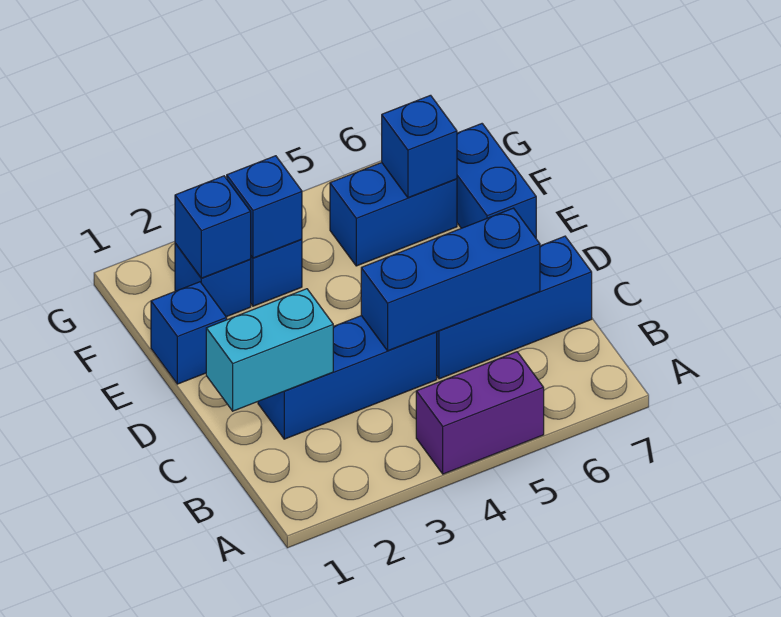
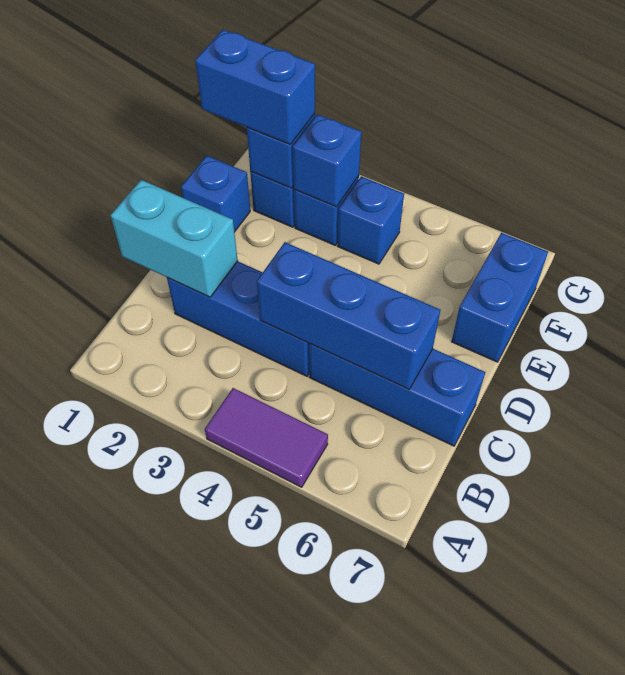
purple brick A4:A5 level 1 -> purple tile A4:A5 level 1
blue brick F5:F6 level 1 -> blue brick F1:F2 level 3
blue brick F6 level 2 -> blue brick F4 level 1

